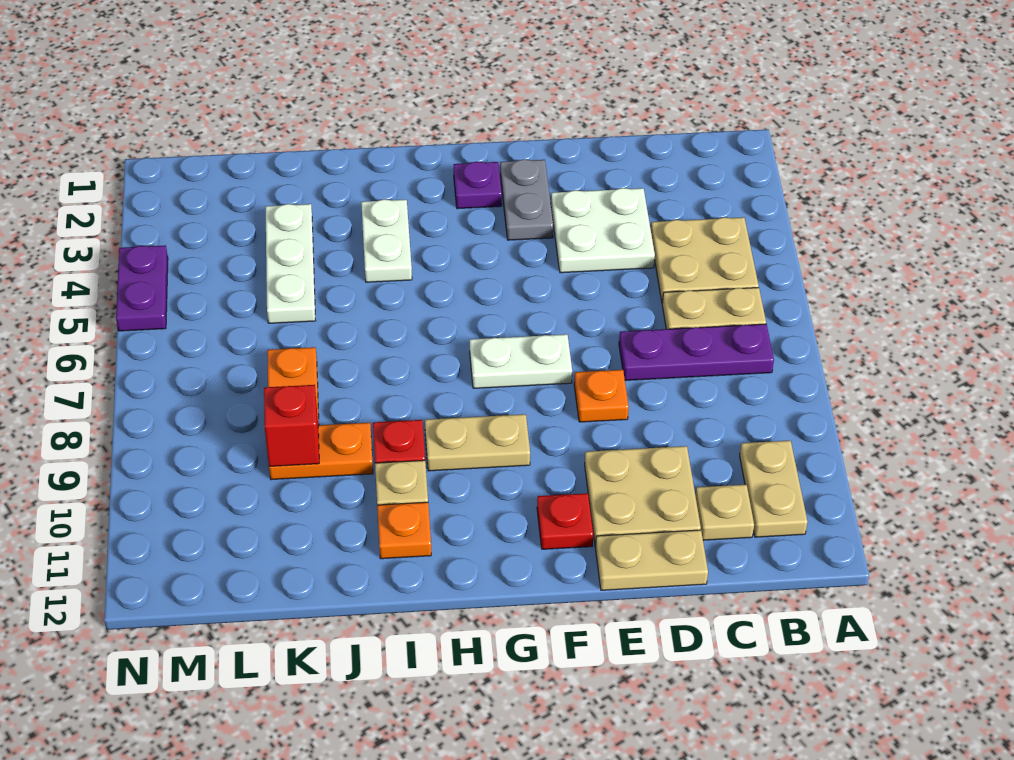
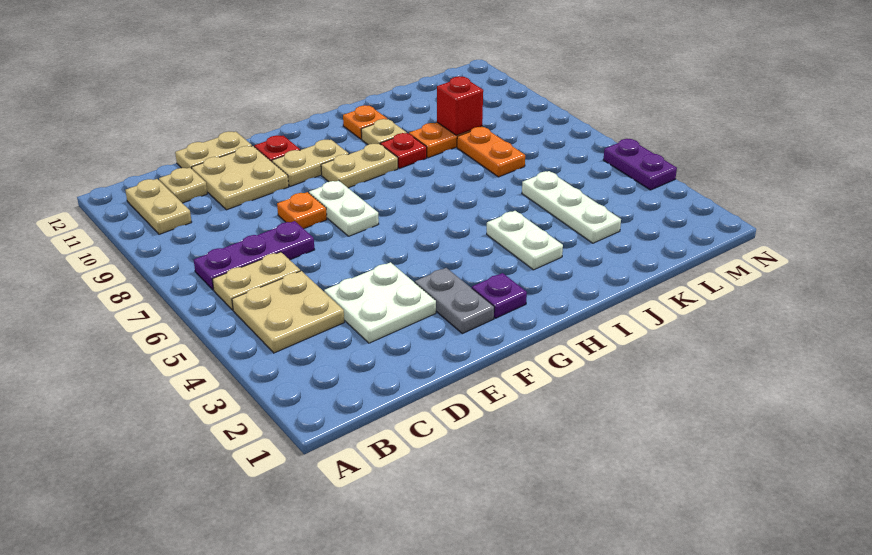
white plate F7:G7 level 1 -> white plate F7:F8 level 1
none -> tan plate F10:G10 level 1

